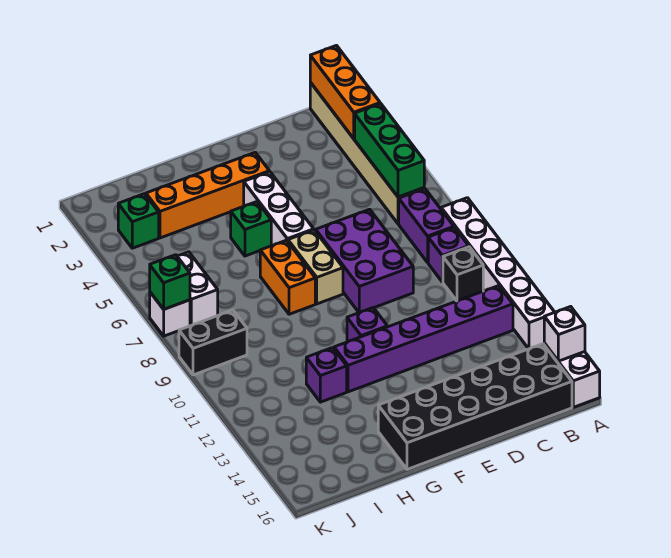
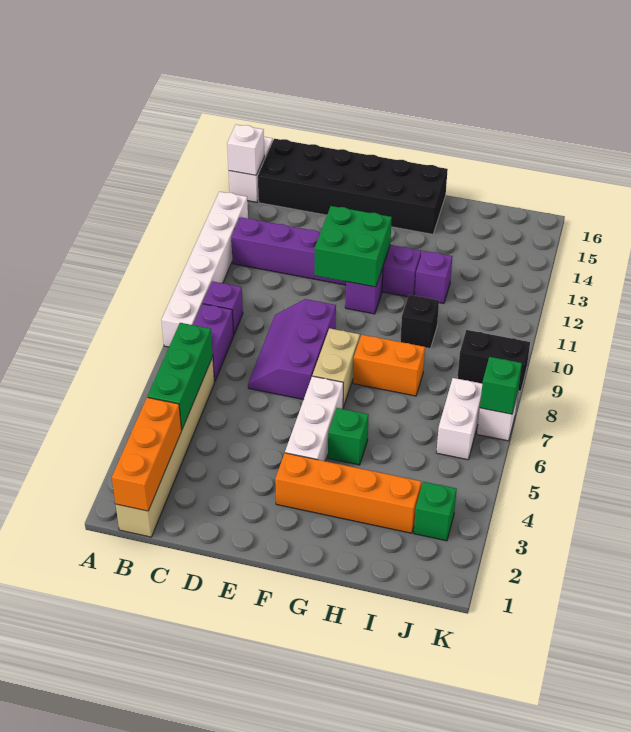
black brick B10 level 1 -> black brick H10 level 1
purple brick D7:E9 level 1 -> purple slope D7:E9 level 1 top E
none -> green brick E11:F12 level 2
orange brick G7:G8 level 1 -> orange brick G8:H8 level 1

